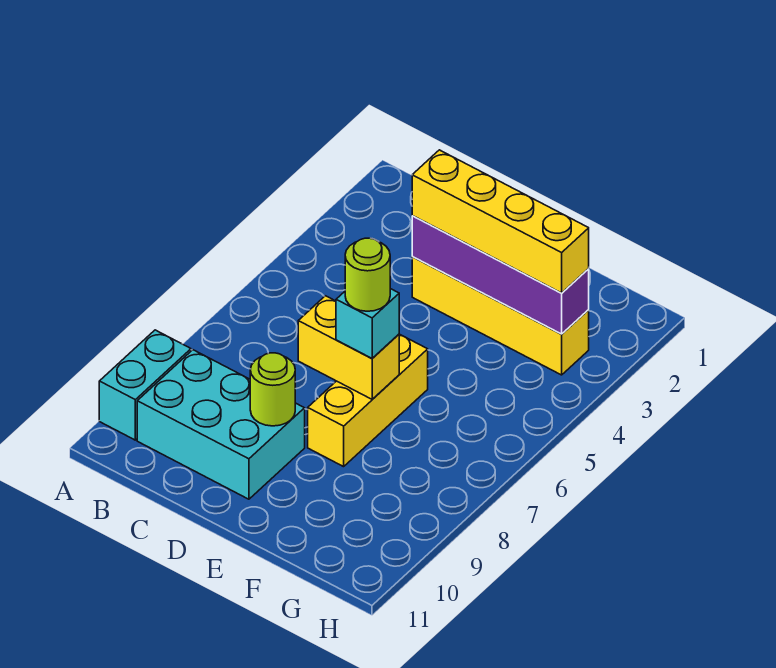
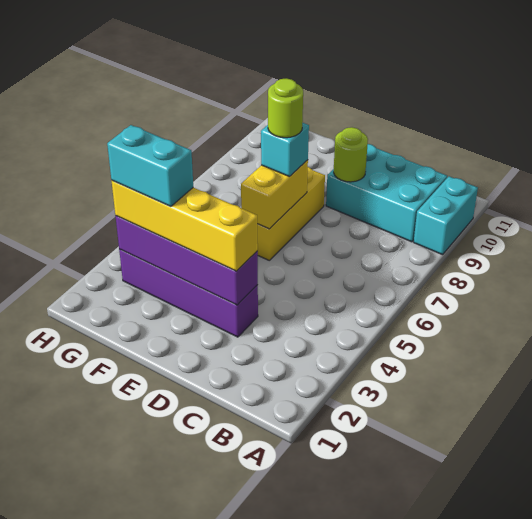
yellow brick D3:G3 level 1 -> purple brick D3:G3 level 1
yellow brick D7:E7 level 2 -> yellow brick E6:E7 level 2
none -> cyan brick F3:G3 level 4

